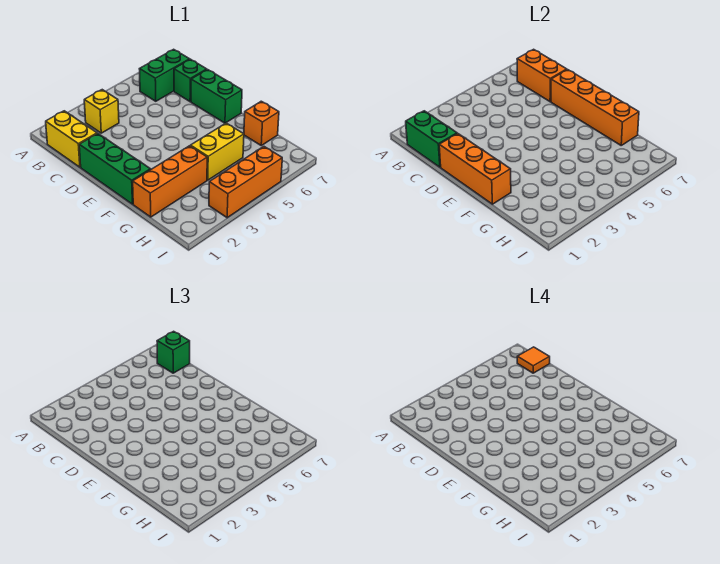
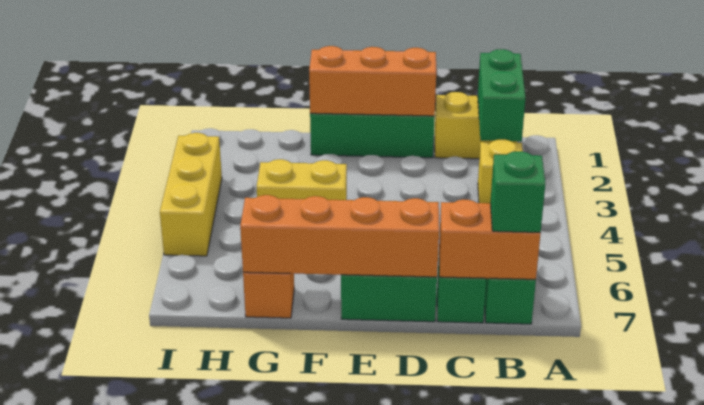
green brick B1:C1 level 2 -> green brick B1:B2 level 2
orange tile B7 level 4 -> none
orange brick G1:G3 level 1 -> none
yellow brick G4:G5 level 1 -> yellow brick F4:G4 level 1
orange brick I3:I5 level 1 -> yellow brick I3:I5 level 1

